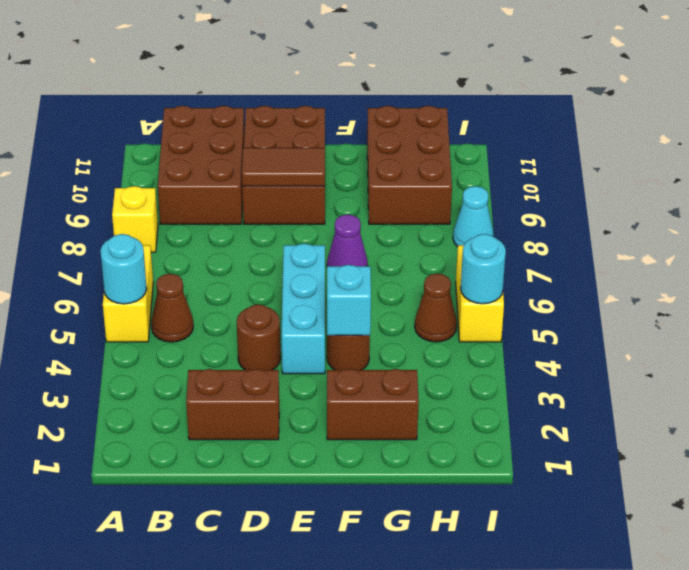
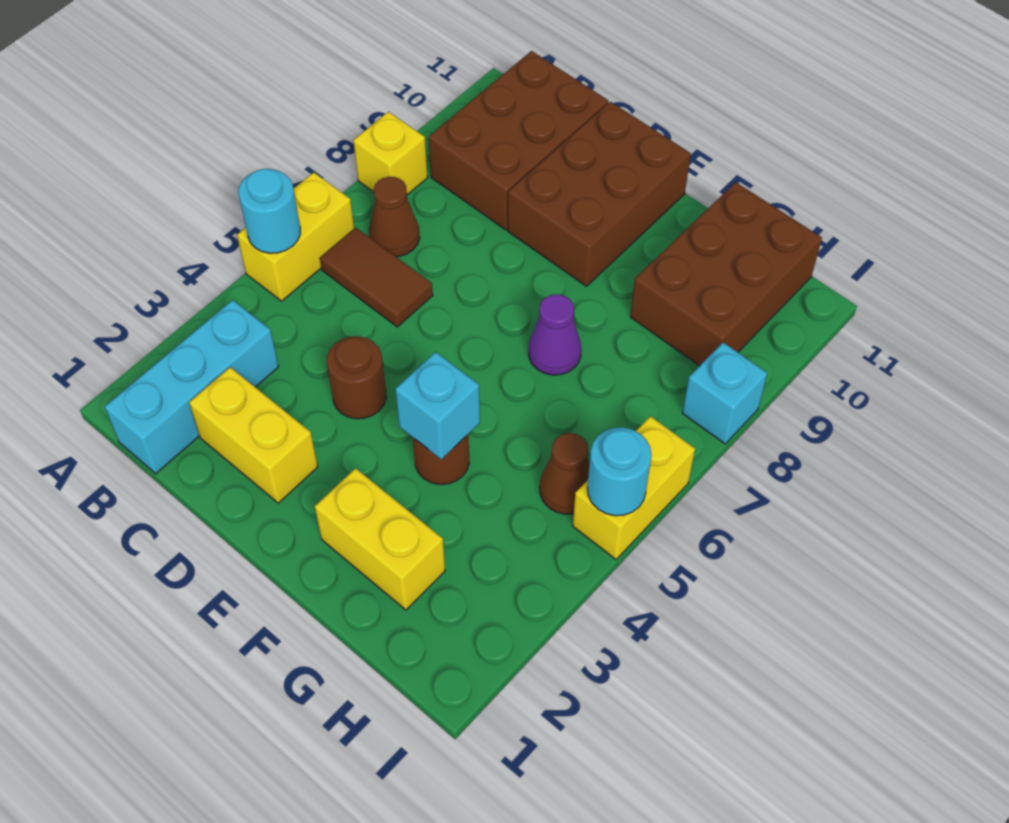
brown cone B5 level 1 -> brown cone B7 level 1
brown brick C2:D2 level 1 -> yellow brick C2:D2 level 1
brown tile D9:E9 level 2 -> brown tile B6:C6 level 1
cyan brick E4:E6 level 1 -> cyan brick B1:B3 level 1
brown brick F2:G2 level 1 -> yellow brick F2:G2 level 1
cyan cone I8 level 1 -> cyan brick I8 level 1

